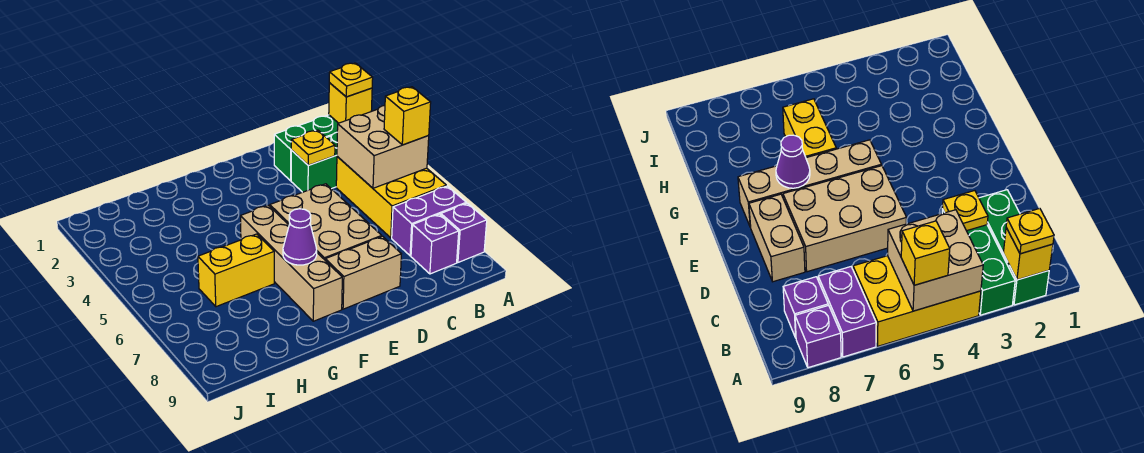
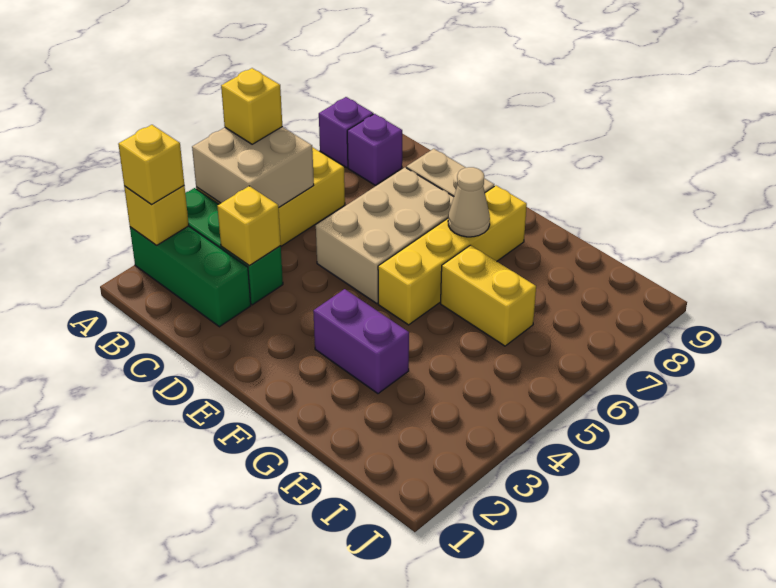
yellow plate A2 level 3 -> yellow brick A2 level 3
purple brick A7:B7 level 1 -> purple brick F3:G3 level 1
yellow plate C3 level 2 -> yellow brick C3 level 2
tan brick F5:F8 level 1 -> yellow brick F5:F8 level 1
purple cone F7 level 2 -> tan cone F7 level 2

